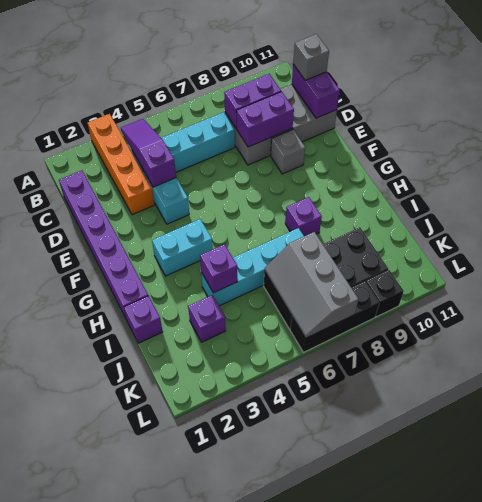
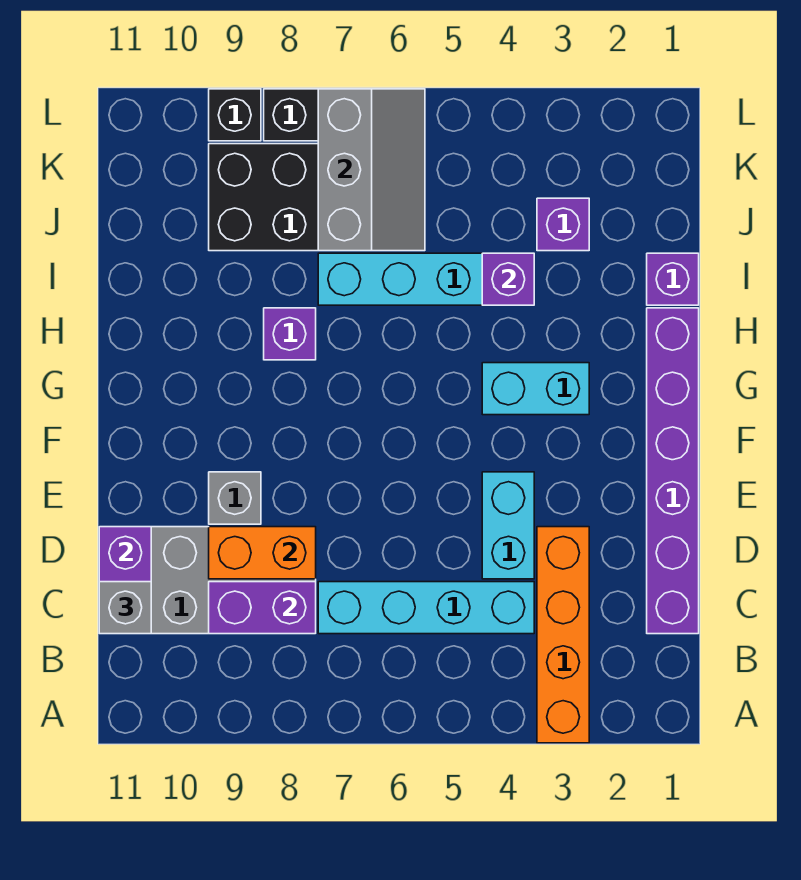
purple slope B4:D4 level 2 top D -> none
purple brick D8:D9 level 2 -> orange brick D8:D9 level 2

